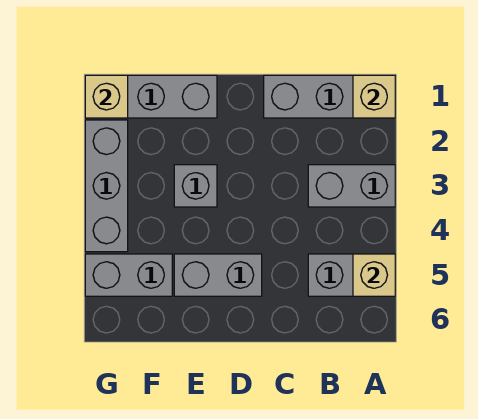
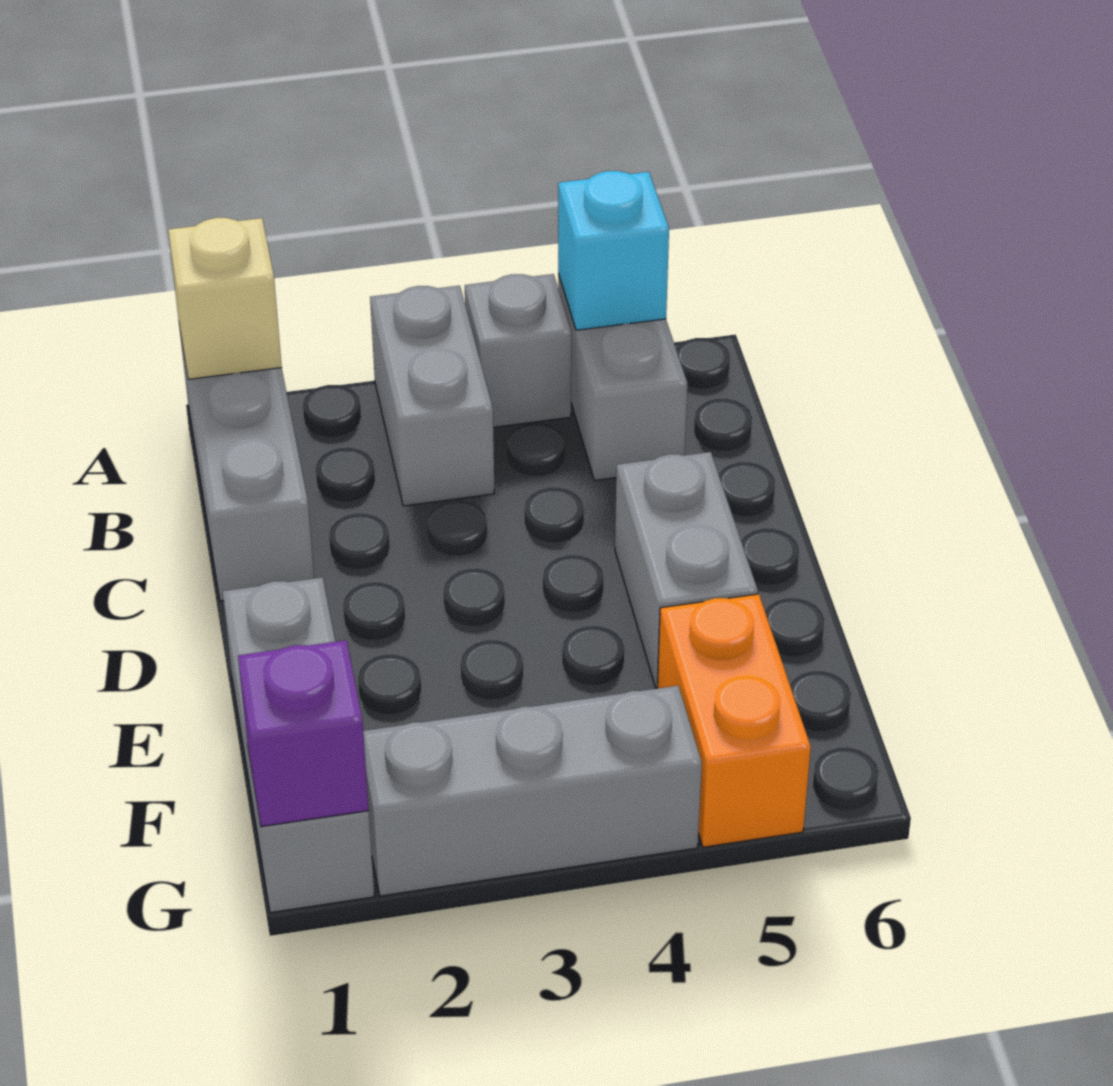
tan brick A5 level 2 -> cyan brick A5 level 2
grey brick E3 level 1 -> grey brick A4 level 1
grey brick F5:G5 level 1 -> orange brick F5:G5 level 1
tan brick G1 level 2 -> purple brick G1 level 2

